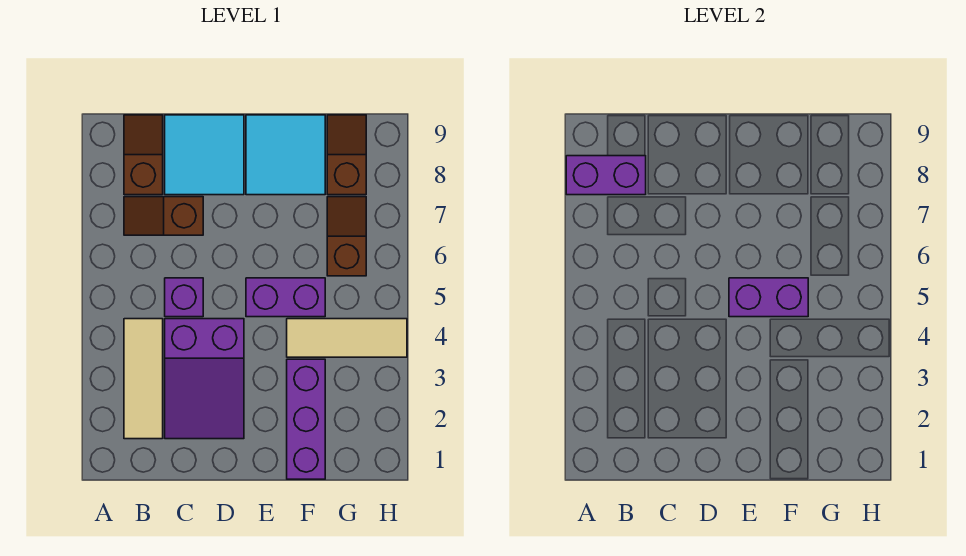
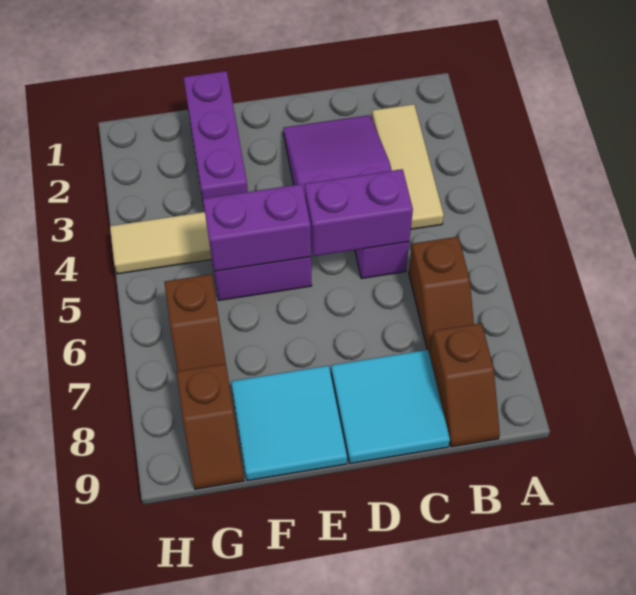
purple brick A8:B8 level 2 -> purple brick C5:D5 level 2
brown slope B7:C7 level 1 top C -> brown slope B6:B7 level 1 top 6

